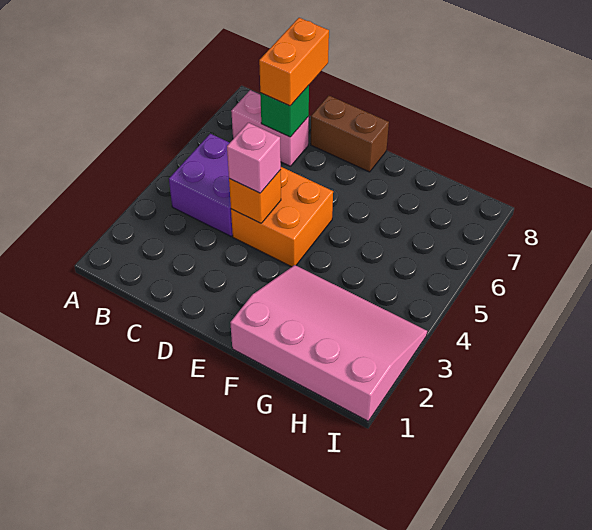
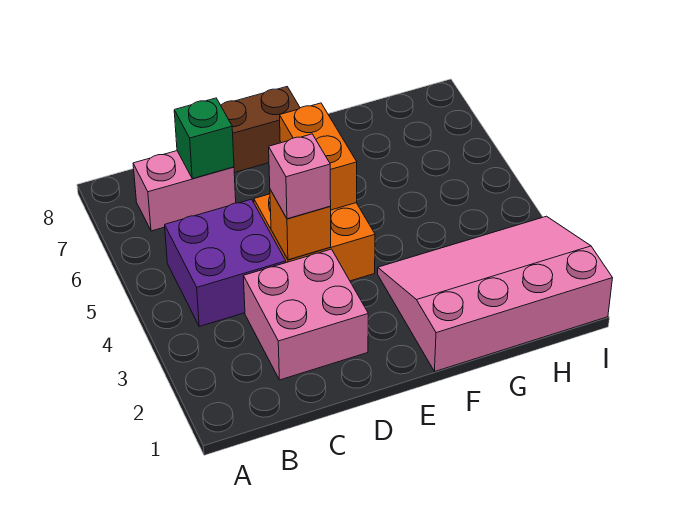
none -> pink brick C2:D3 level 1
orange brick C7:C8 level 3 -> orange brick E5:E6 level 2

